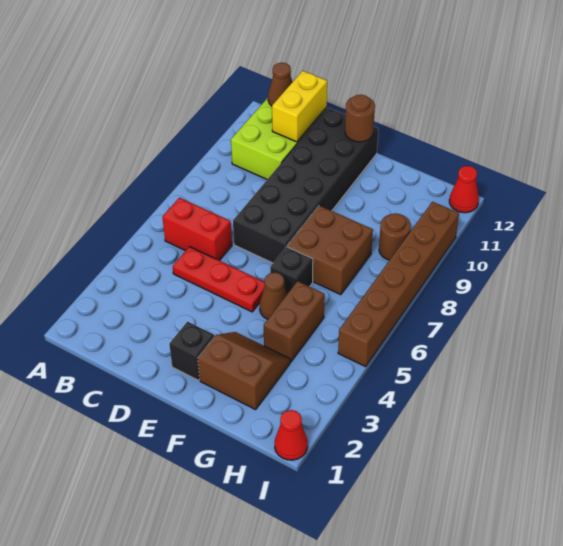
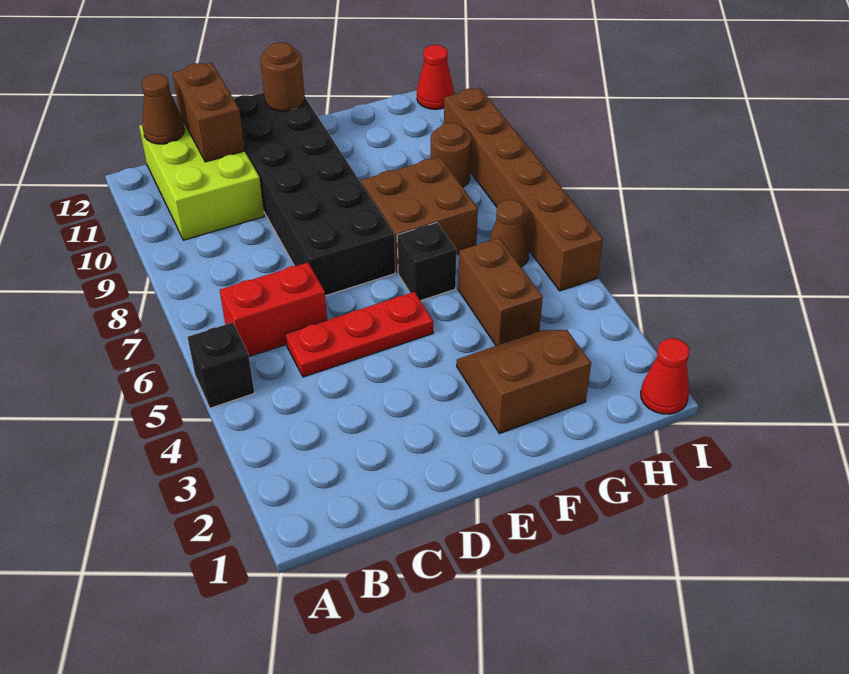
yellow brick C11:C12 level 2 -> brown brick C11:C12 level 2
black brick E2 level 1 -> black brick A5 level 1
brown cone F5 level 1 -> brown cone H6 level 1

